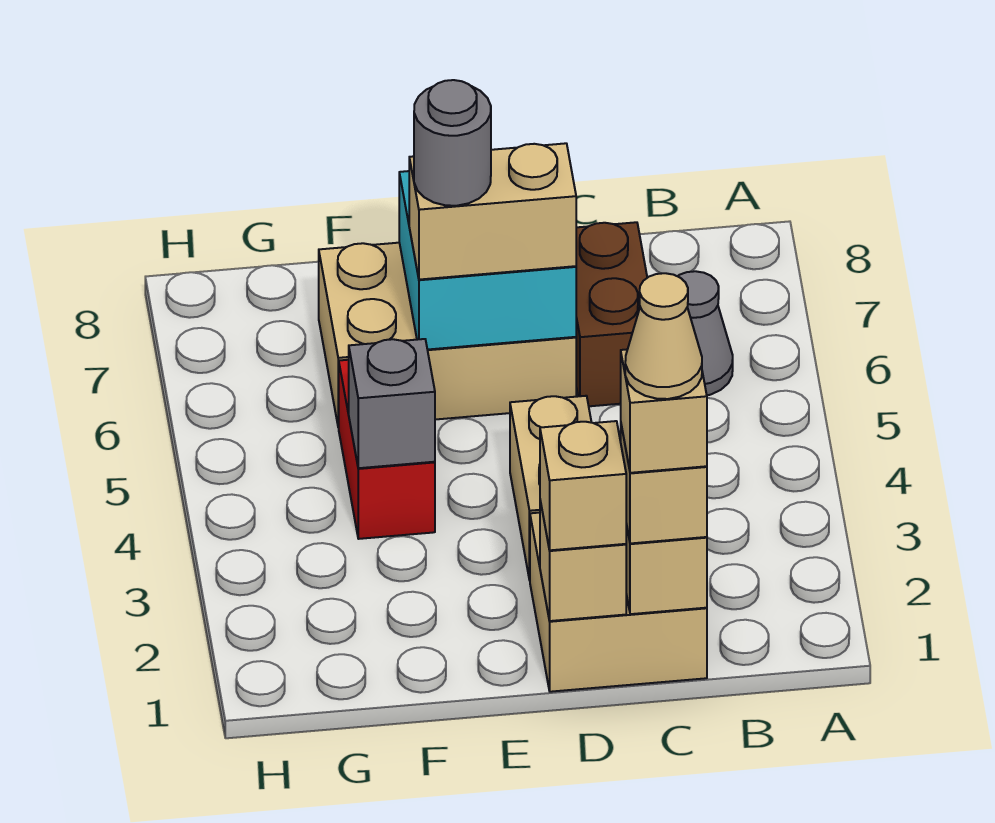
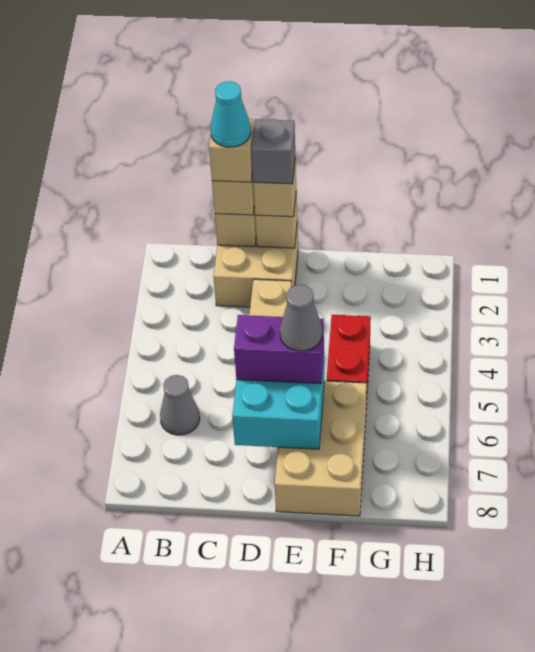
tan cone C1 level 5 -> cyan cone C1 level 5
brown brick C6:C7 level 1 -> none
tan brick D6:F7 level 1 -> tan brick E6:F8 level 1
tan brick D6:E6 level 3 -> purple brick D6:E6 level 3
grey round brick E6 level 4 -> grey cone E6 level 4
grey brick F4 level 2 -> grey brick D1 level 4

